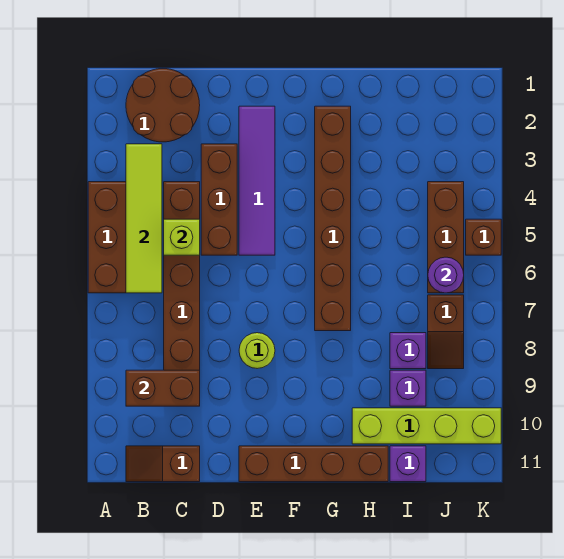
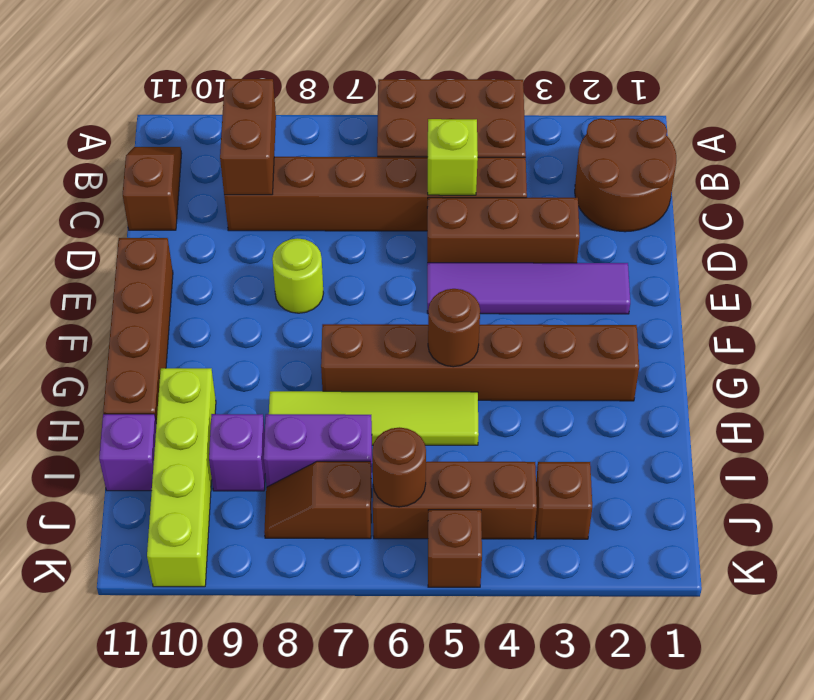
lime tile B3:B6 level 2 -> lime tile H5:H8 level 1
none -> brown round brick G5 level 2
purple brick I8 level 1 -> purple brick I7:I8 level 1
none -> brown brick J3 level 1
purple round brick J6 level 2 -> brown round brick J6 level 2

